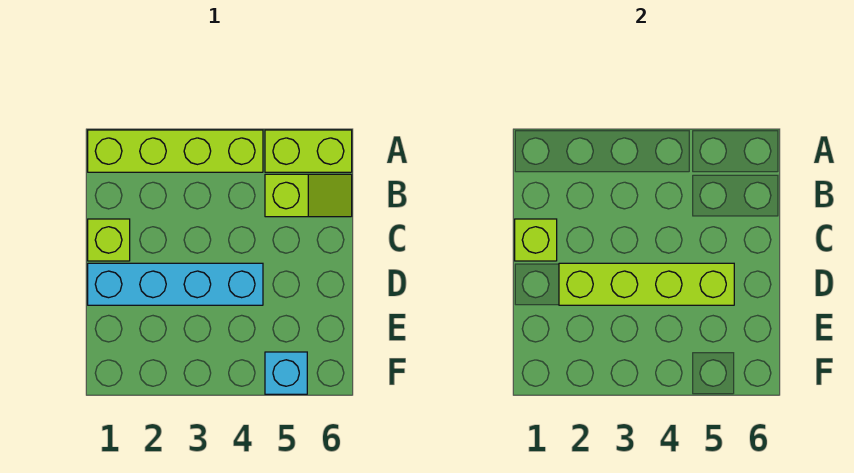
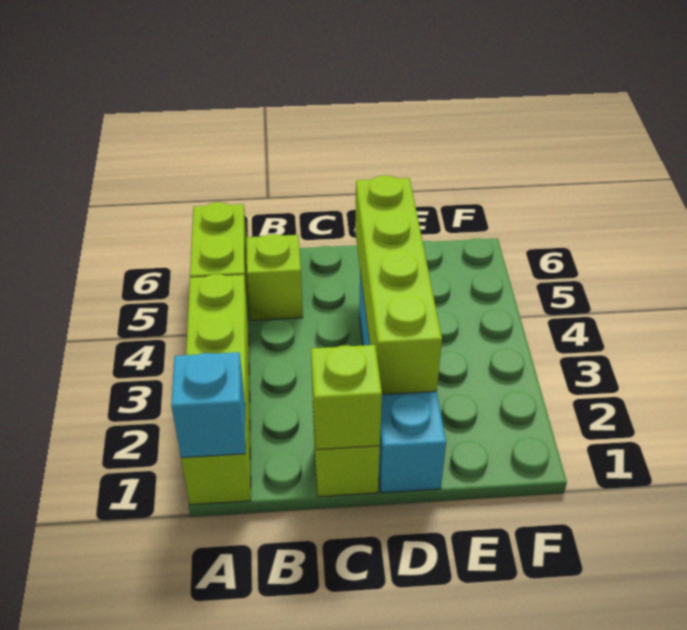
cyan brick F5 level 1 -> cyan brick A1 level 2

